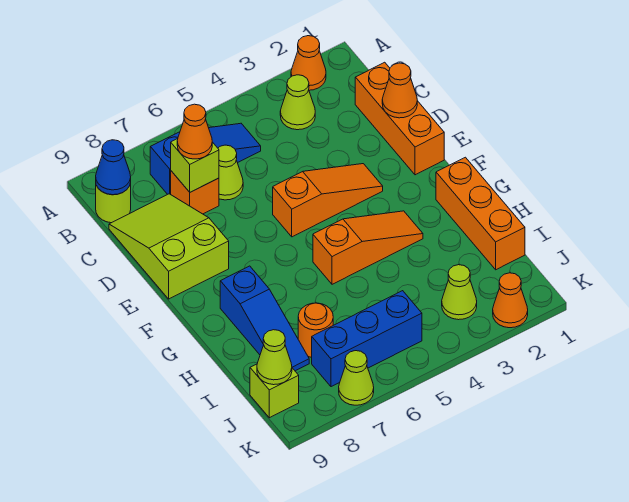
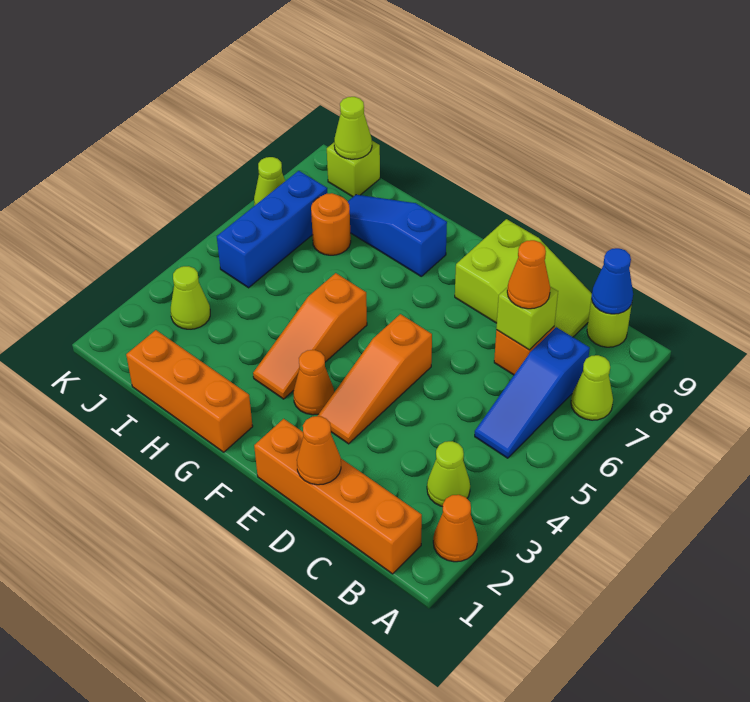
orange brick C1:E1 level 1 -> orange brick B1:E1 level 1
lime cone C6 level 1 -> lime cone A7 level 1
orange cone K2 level 1 -> orange cone F3 level 1

